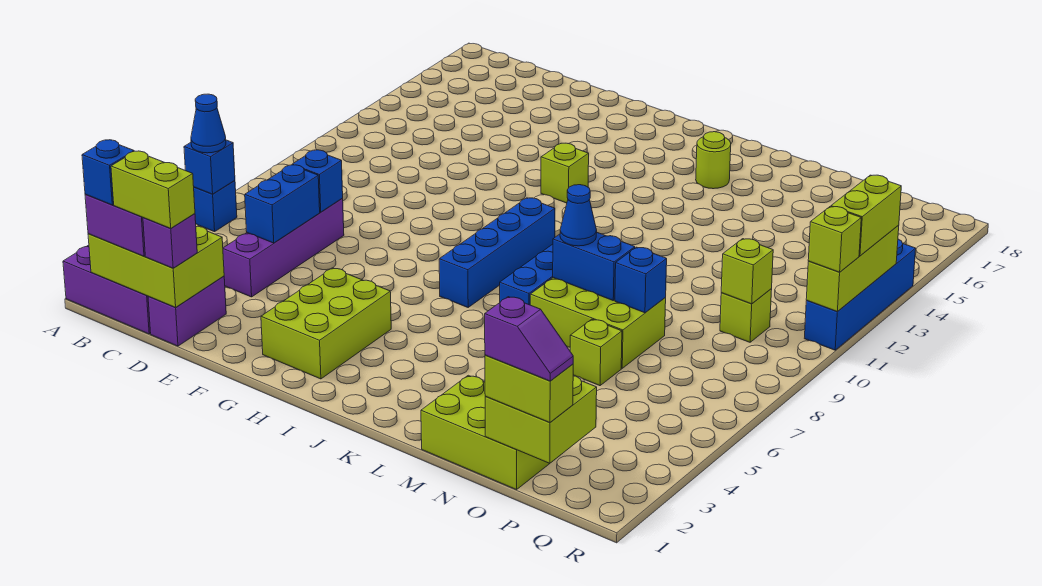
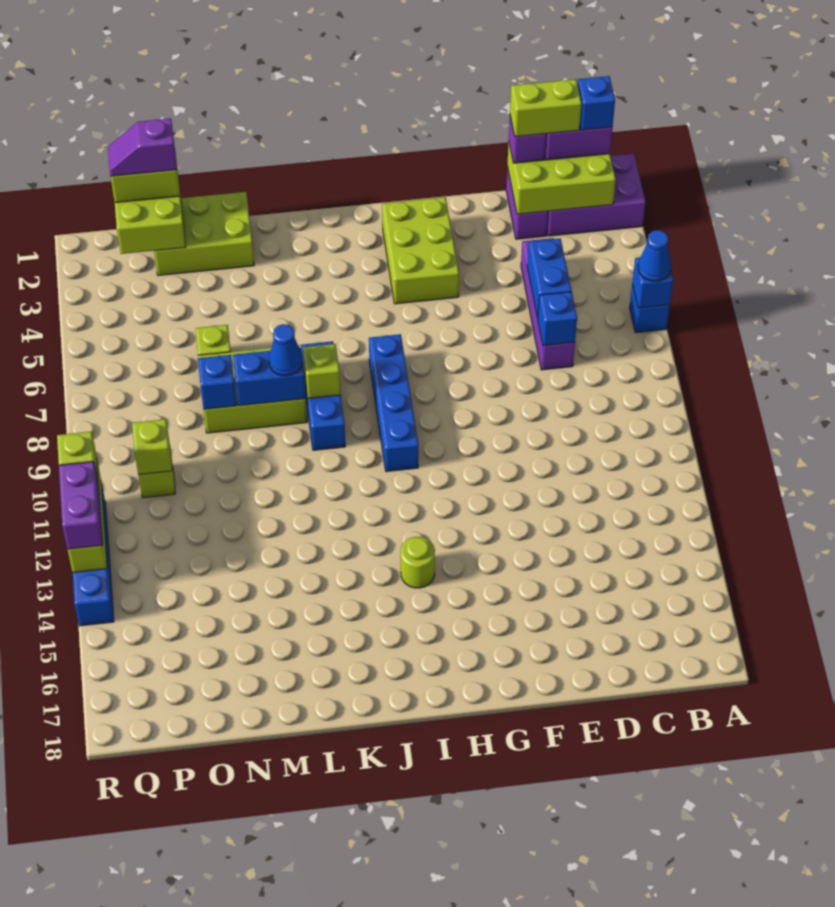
lime brick H13 level 1 -> lime brick K8 level 2
lime round brick K16 level 1 -> lime round brick I14 level 1
lime brick R12:R13 level 3 -> purple brick R12:R13 level 3

